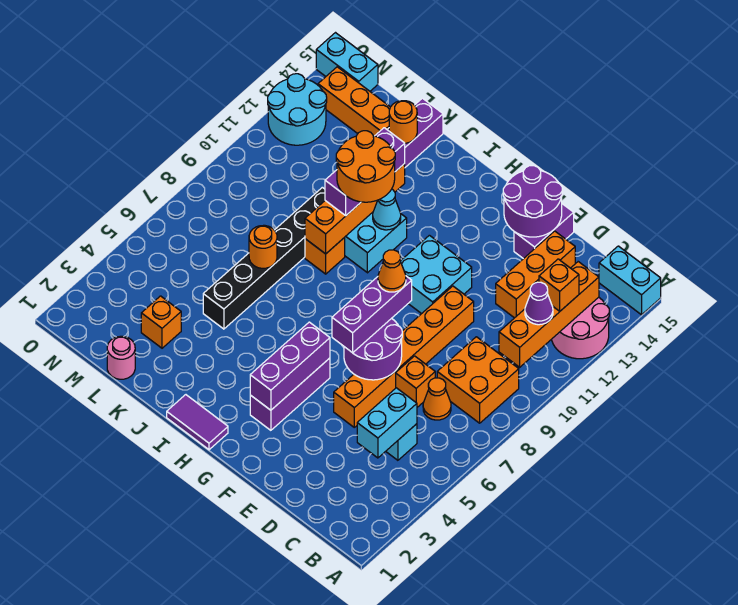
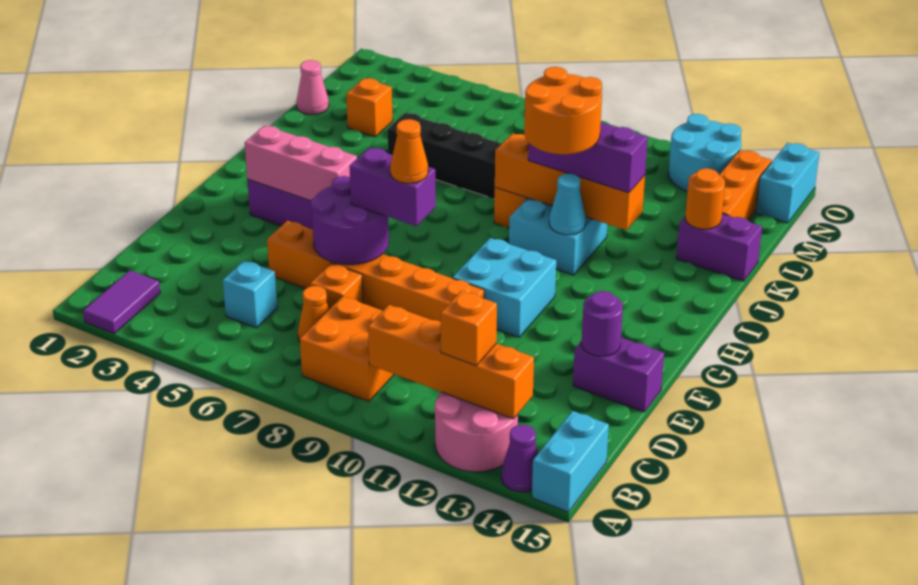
purple cone B11 level 3 -> purple cone A14 level 1
cyan brick C4:C5 level 2 -> none
orange brick D12:D14 level 1 -> none
purple round brick E14:F15 level 2 -> purple round brick E14 level 2
purple brick F6:F8 level 3 -> purple brick F7:F8 level 3
purple brick G3:G5 level 2 -> pink brick G3:G5 level 2
purple tile H1:I1 level 1 -> purple tile A2:B2 level 1
orange round brick K7 level 2 -> none
pink round brick L1 level 1 -> pink cone L1 level 1

